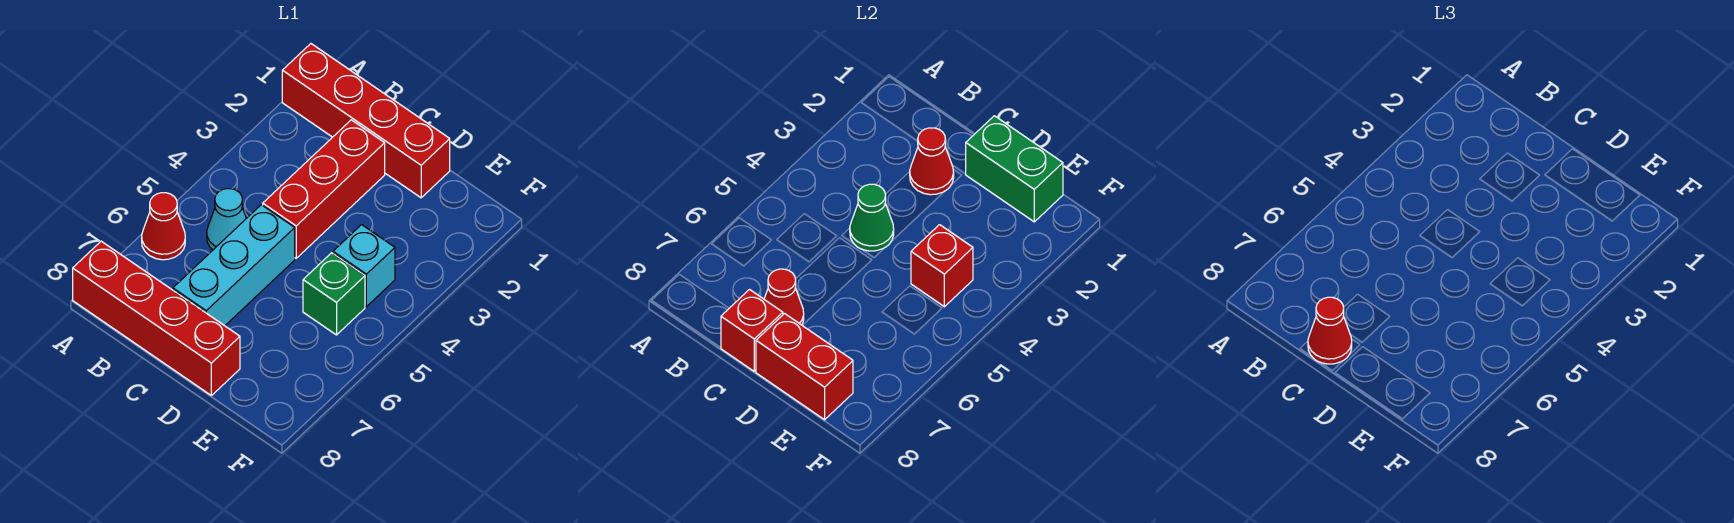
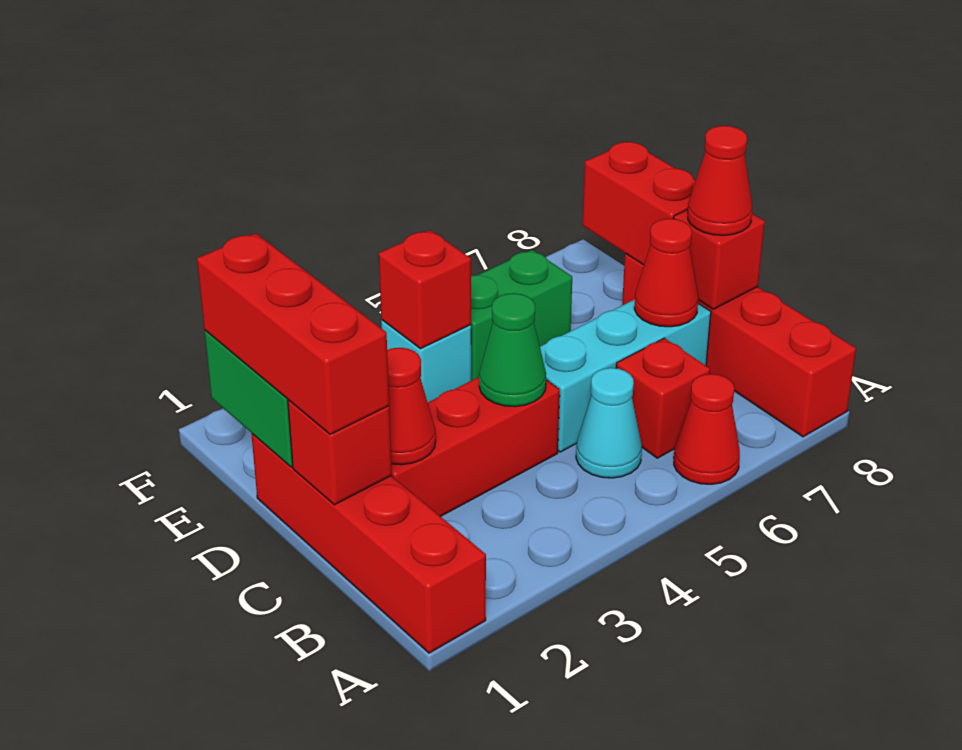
none -> red brick B6 level 1
none -> red brick C1 level 2
none -> red brick C1:E1 level 3
green brick E5 level 1 -> green brick E5:E6 level 1

